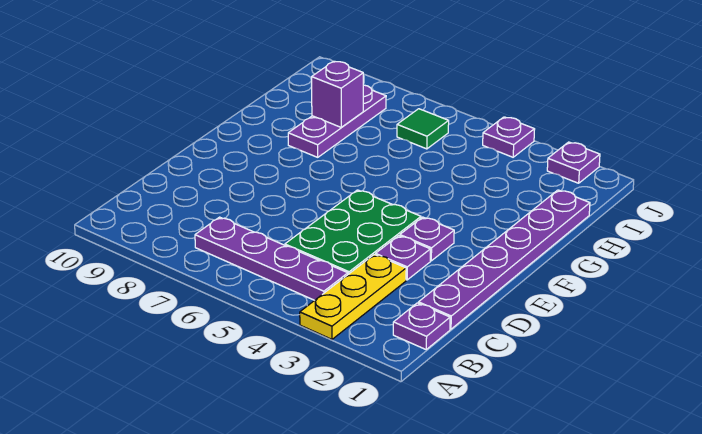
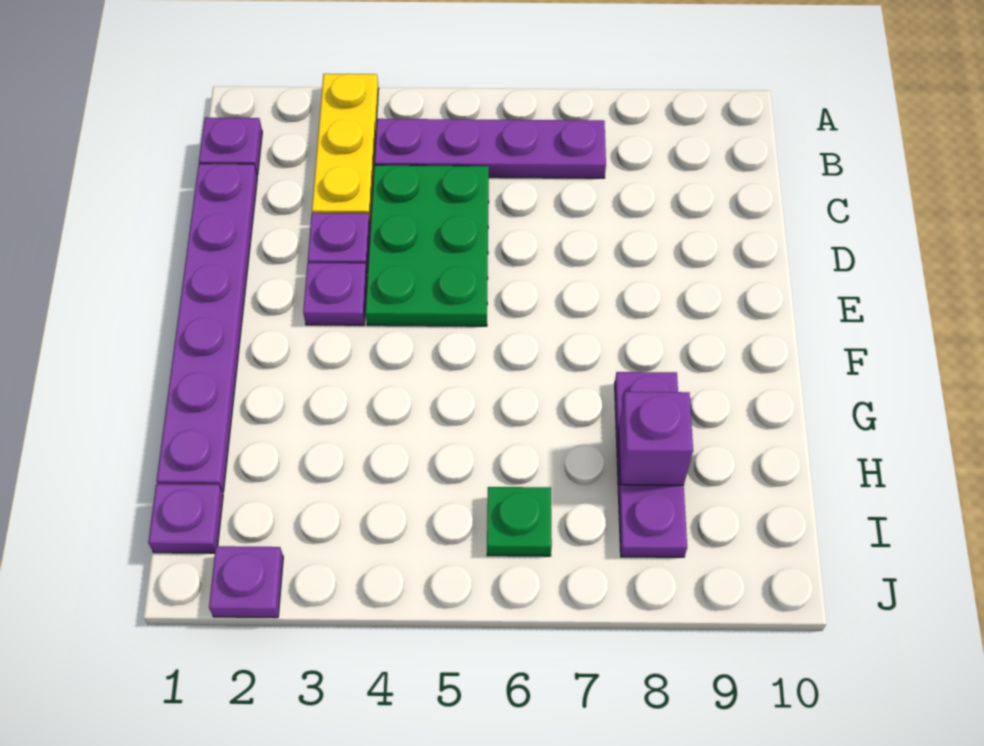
green tile I6 level 1 -> green plate I6 level 1
purple plate J4 level 1 -> purple plate I1 level 1

